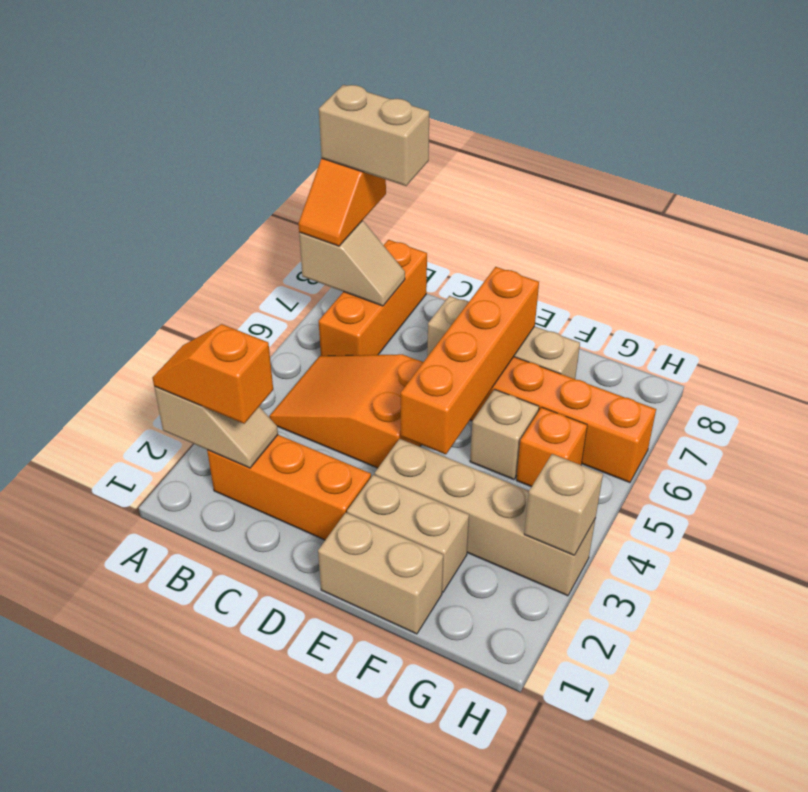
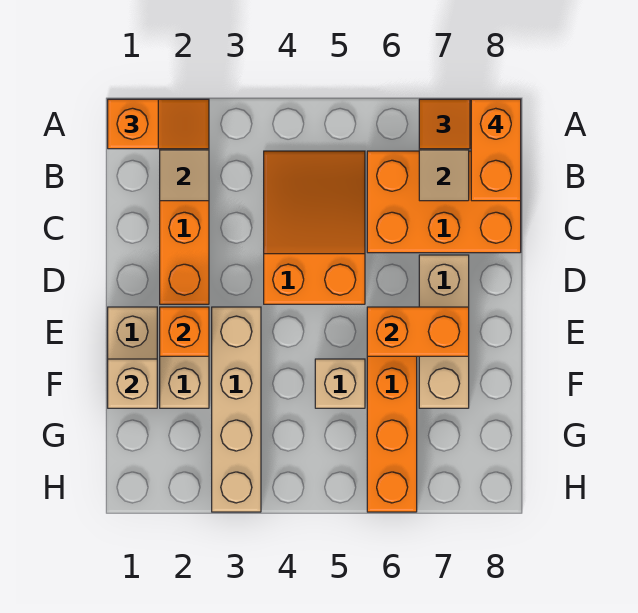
orange slope A2:B2 level 3 top B -> orange slope A1:A2 level 3 top 1
tan brick A8:B8 level 4 -> orange brick A8:B8 level 4
orange brick B6:B8 level 1 -> orange brick B6:C8 level 1
orange brick E4:E7 level 2 -> orange brick E6:E7 level 2
orange brick G5 level 1 -> orange brick E2 level 2
tan brick H3 level 2 -> tan brick F1 level 2

